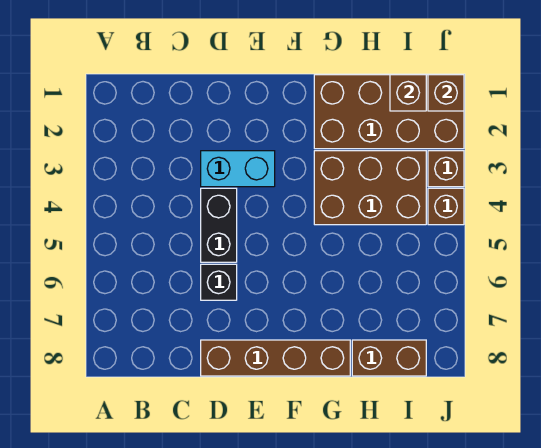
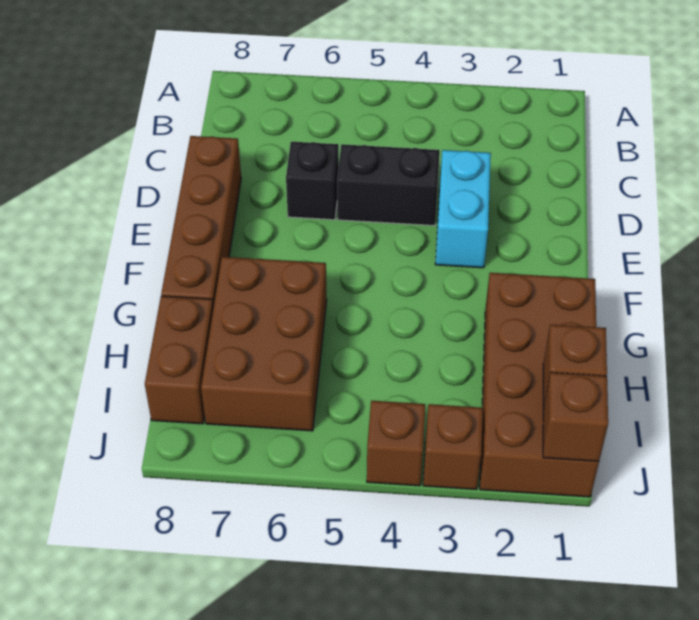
brown brick G3:I4 level 1 -> brown brick G6:I7 level 1

